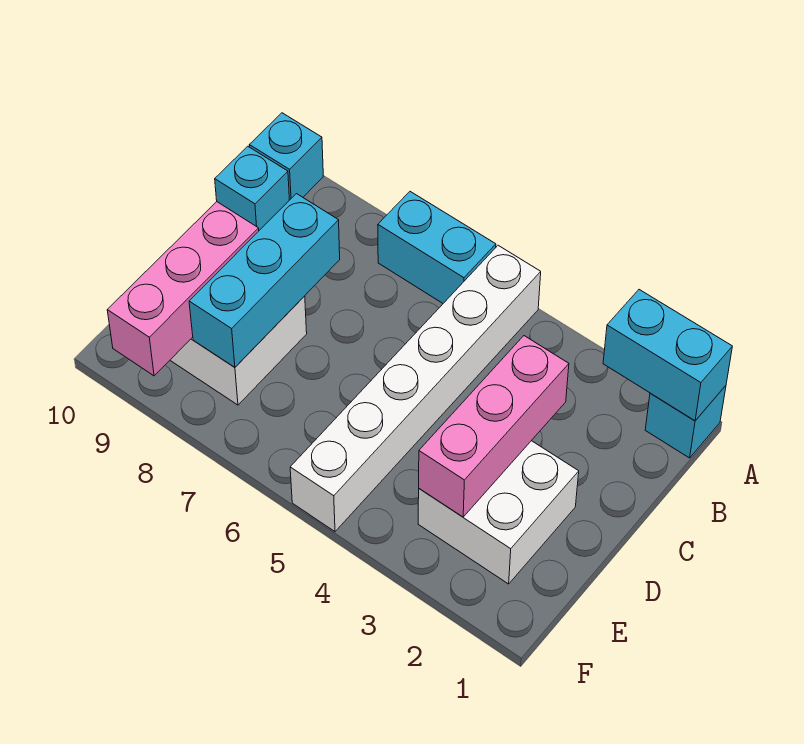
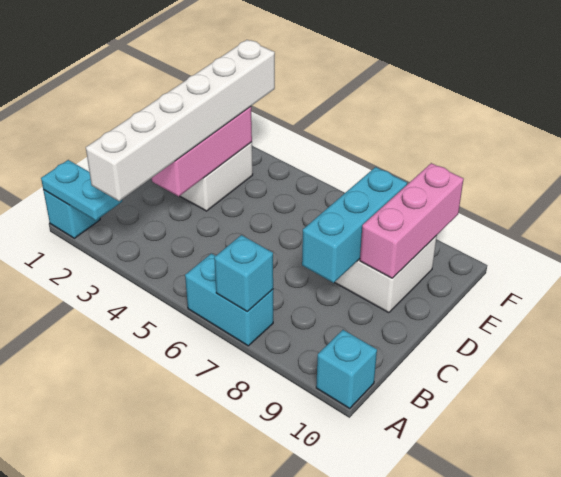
cyan brick A1:A2 level 2 -> cyan plate A1:A2 level 2
white brick A5:F5 level 1 -> white brick A3:F3 level 3
cyan brick B10 level 1 -> cyan brick A7 level 2

